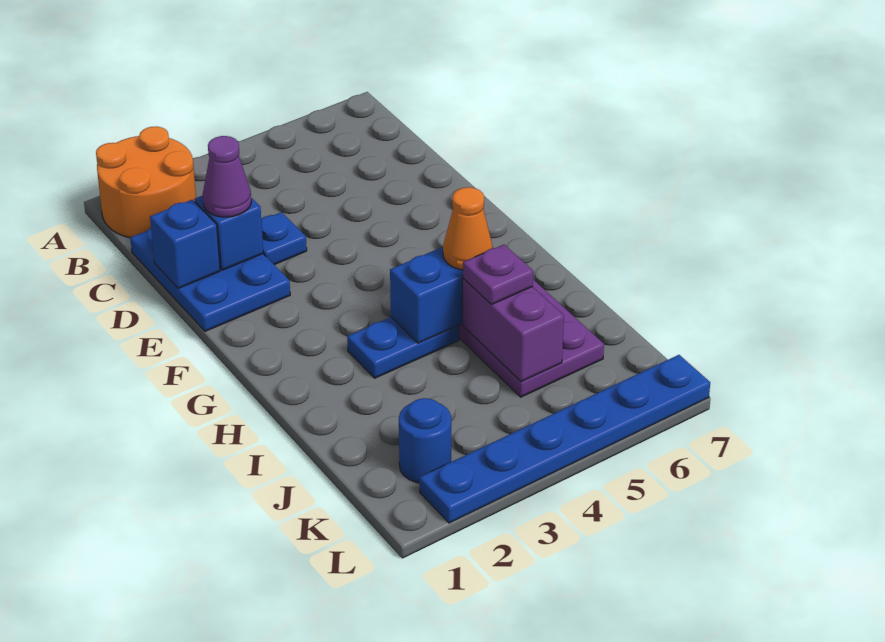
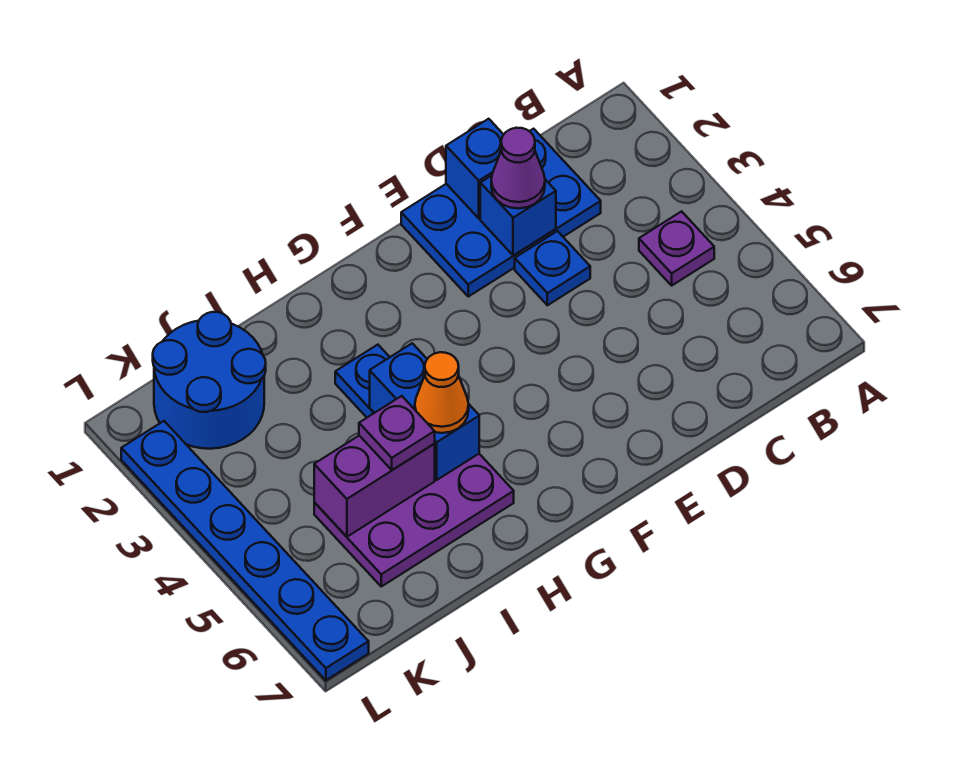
orange round brick A1:B2 level 1 -> none
none -> purple plate B4 level 1
blue round brick K2 level 1 -> blue round brick J1:K2 level 1

